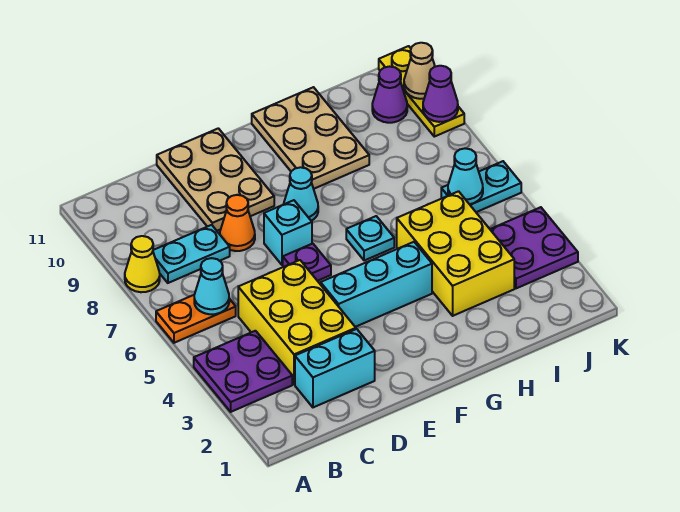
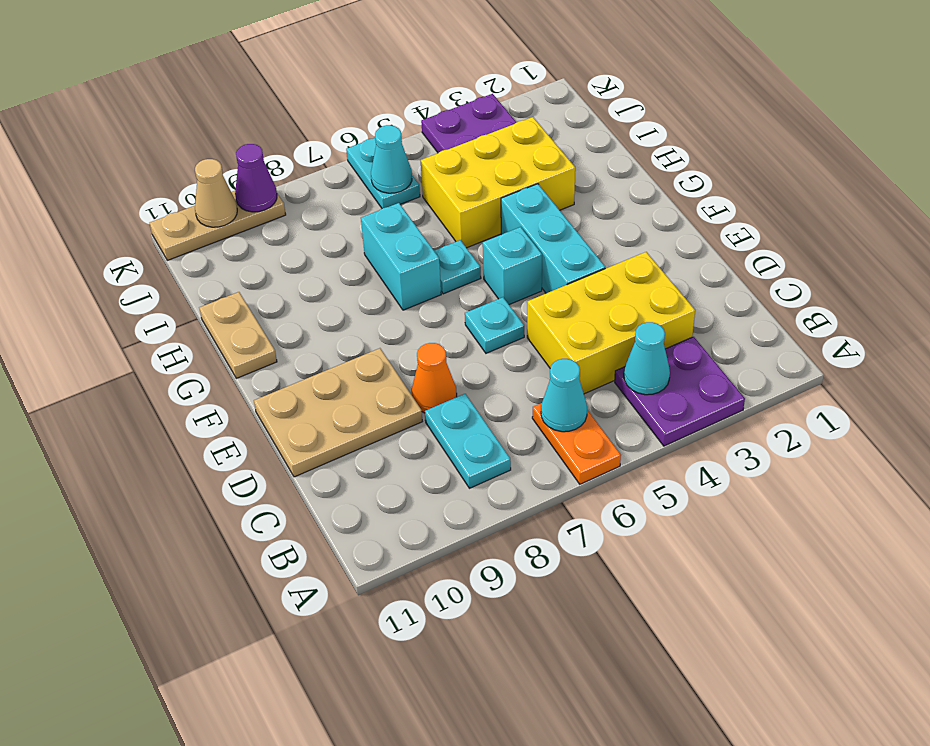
yellow cone A8 level 1 -> none
cyan brick C2:D2 level 1 -> cyan brick G7:H7 level 1
purple plate E6 level 1 -> cyan plate E6 level 1
cyan brick E7 level 1 -> cyan brick F5 level 1
cyan cone F8 level 1 -> cyan cone B4 level 2
tan plate G9:H11 level 1 -> tan plate G11:H11 level 1
purple cone J10 level 1 -> none
yellow plate K9:K11 level 1 -> tan plate K9:K11 level 1

